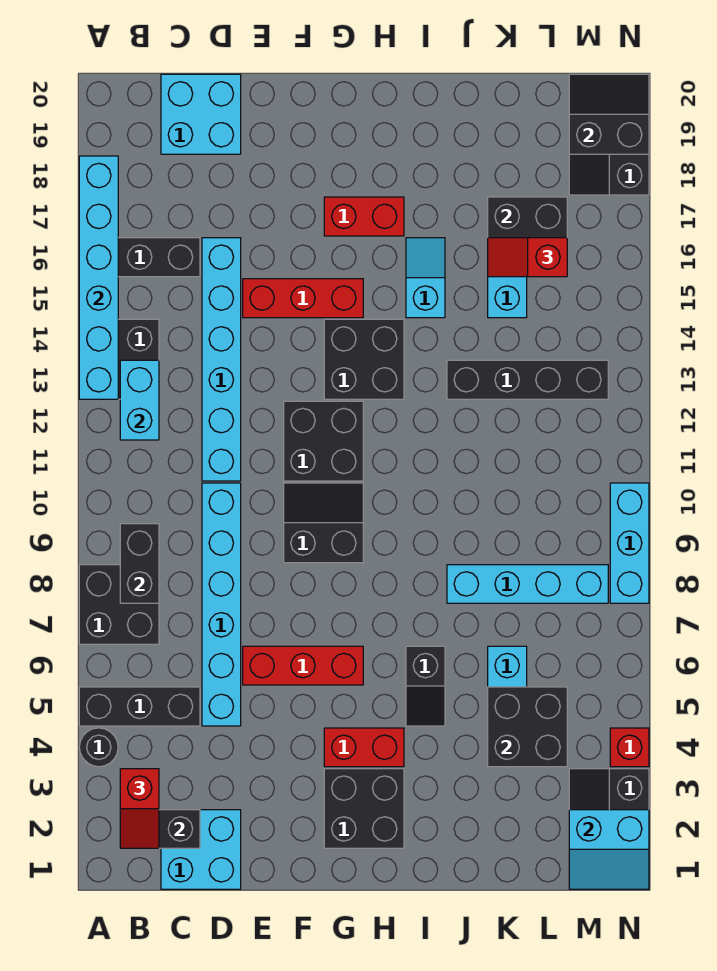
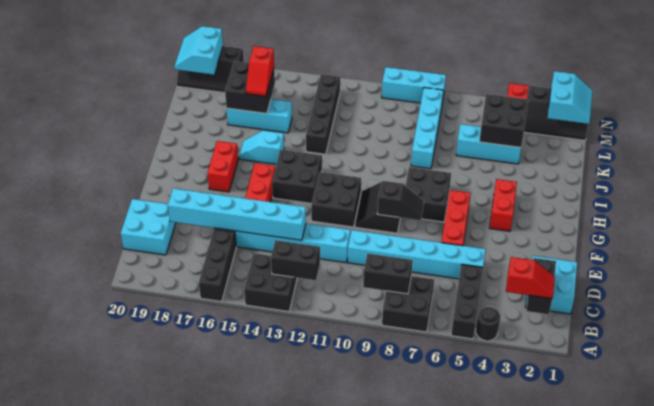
cyan brick A13:A18 level 2 -> cyan brick D13:D18 level 2
cyan brick B12:B13 level 2 -> black brick B12:B13 level 2
black brick G2:H3 level 1 -> black brick G7:H8 level 1
black slope I5:I6 level 1 top 6 -> black slope F8:F9 level 2 top 9
black slope M19:N20 level 2 top 19 -> cyan slope M19:N20 level 2 top 19

